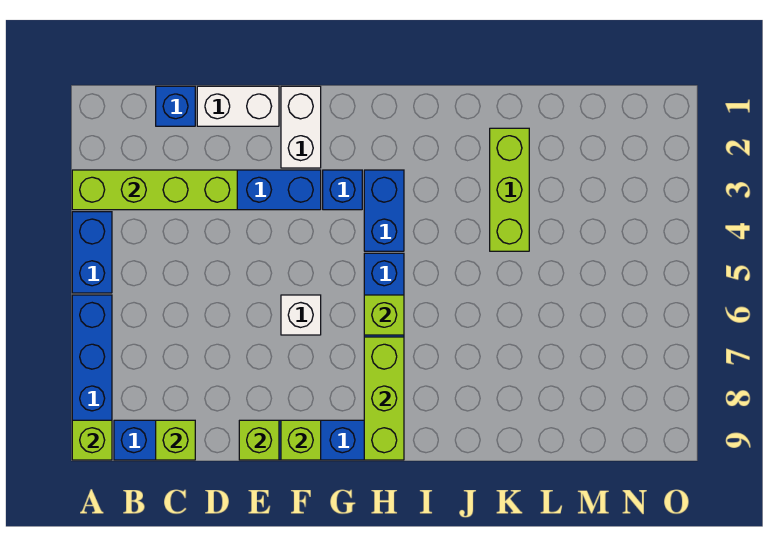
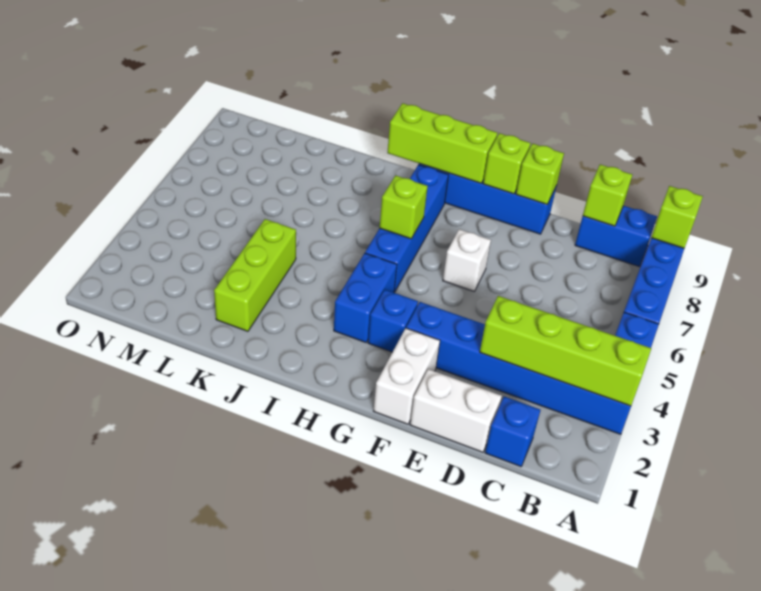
lime brick H7:H9 level 2 -> lime brick G9:I9 level 2

